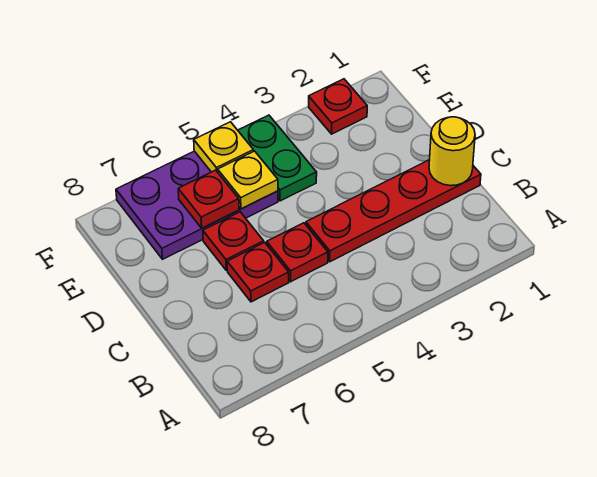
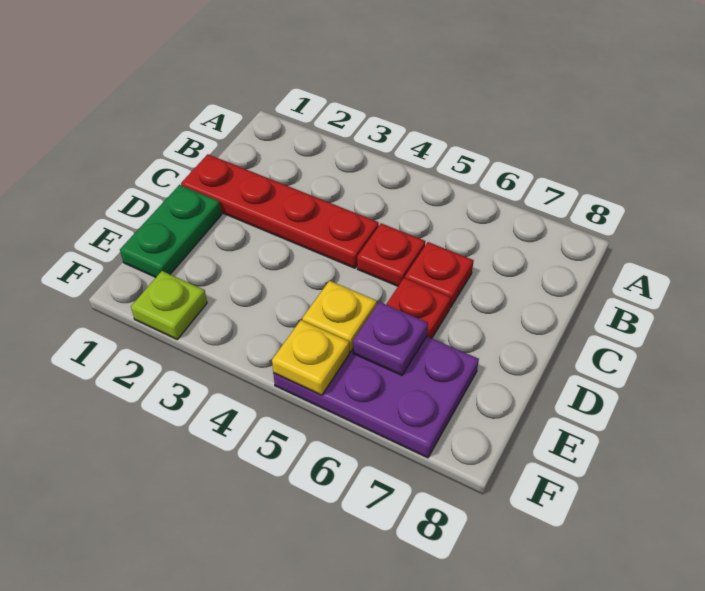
yellow round brick C1 level 2 -> none
green plate E4:F4 level 1 -> green plate D1:E1 level 1
red plate E6 level 2 -> purple plate E6 level 2
red plate F2 level 1 -> lime plate F2 level 1

